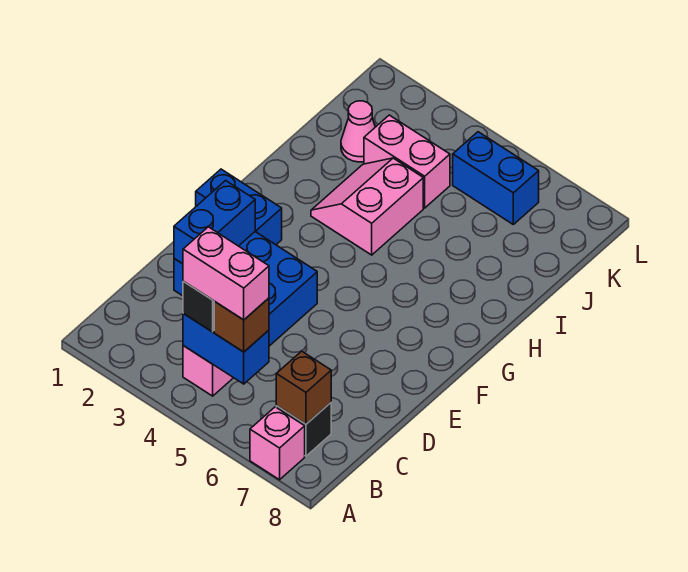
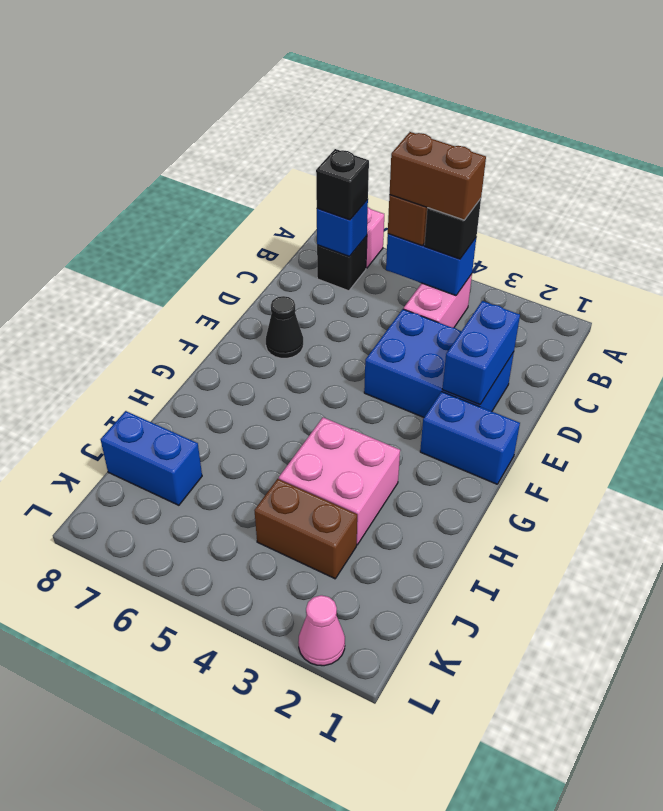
pink brick B4:B5 level 4 -> brown brick B4:B5 level 4
brown brick B7 level 2 -> blue brick B7 level 2
none -> black brick B7 level 3
none -> black cone E7 level 1
pink slope H3:I4 level 1 top 4 -> pink brick H3:I4 level 1
pink cone J2 level 1 -> pink cone L2 level 1
pink brick J3:J4 level 1 -> brown brick J3:J4 level 1
blue brick K5:K6 level 1 -> blue brick J7:J8 level 1

